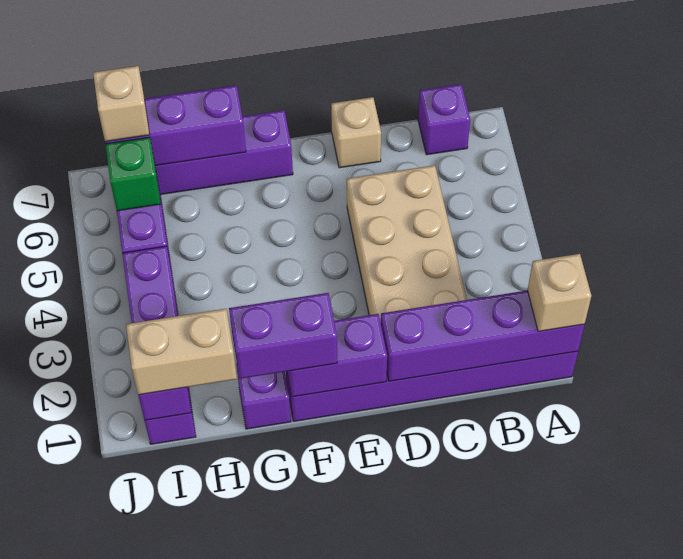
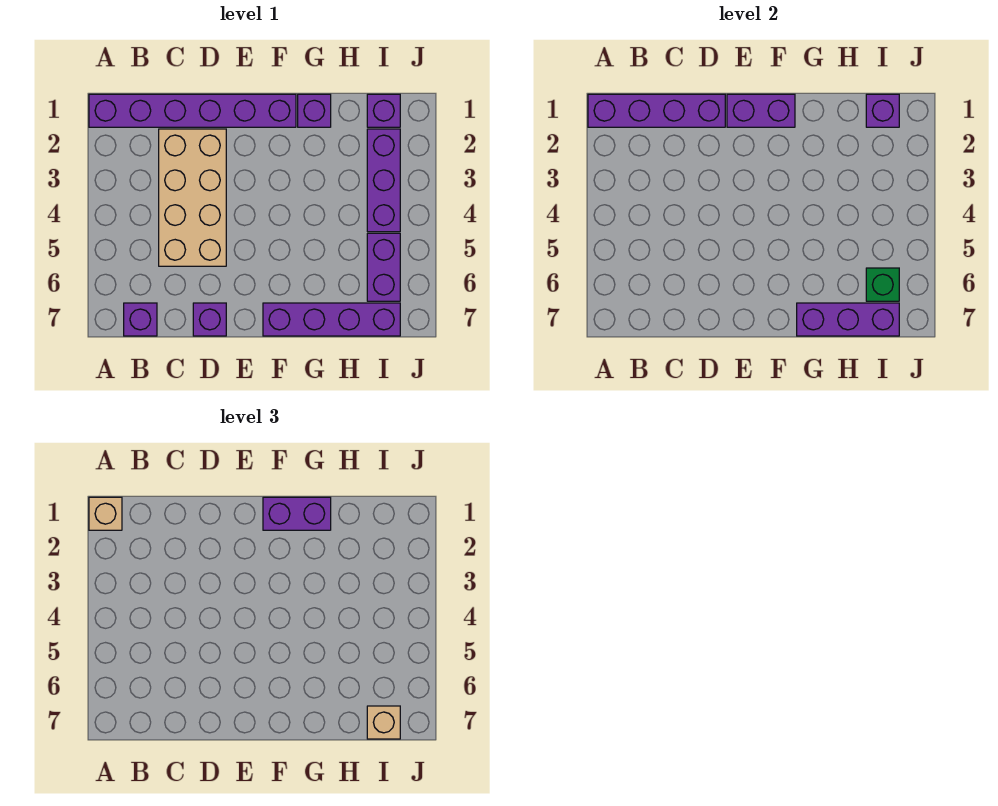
tan brick D7 level 1 -> purple brick D7 level 1
tan brick H1:I1 level 3 -> none

